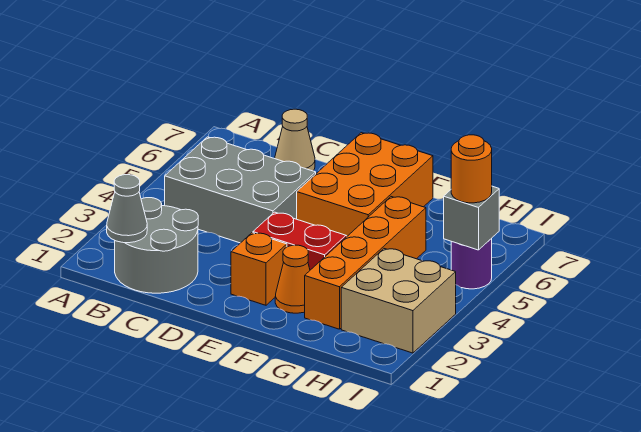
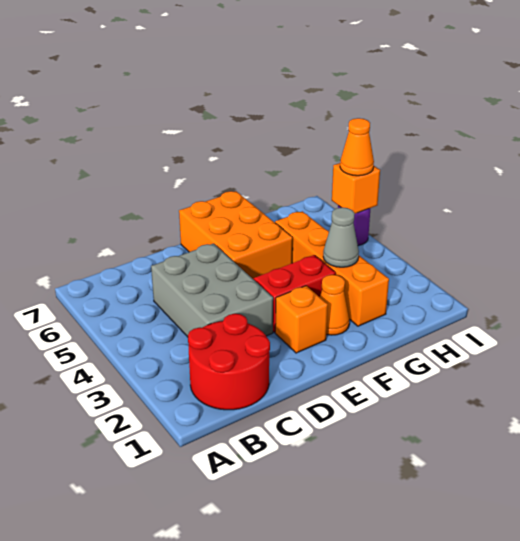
grey round brick B1:C2 level 1 -> red round brick B1:C2 level 1
grey cone B1 level 2 -> grey cone G3 level 2
grey brick B4:D5 level 1 -> grey brick C3:D5 level 1
tan cone C7 level 1 -> none
tan brick H2:I3 level 1 -> none
grey brick I5 level 2 -> orange brick I5 level 2
orange round brick I5 level 3 -> orange cone I5 level 3

